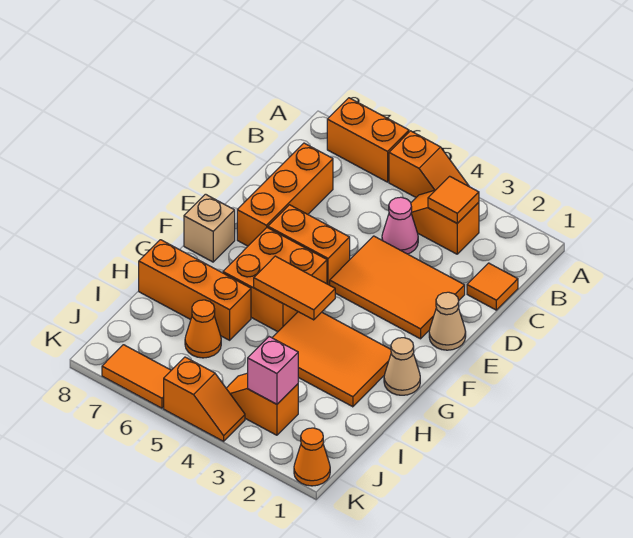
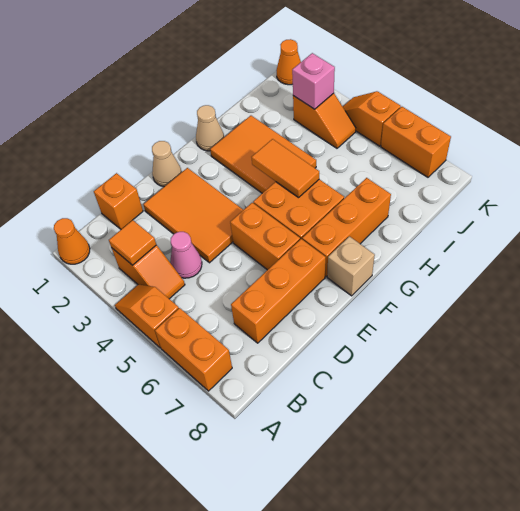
orange tile C1 level 1 -> orange brick C1 level 1
orange brick H6:H8 level 1 -> orange brick F7:H7 level 1
orange cone I6 level 1 -> orange cone A1 level 1
orange tile K6:K7 level 1 -> orange brick K6:K7 level 1

